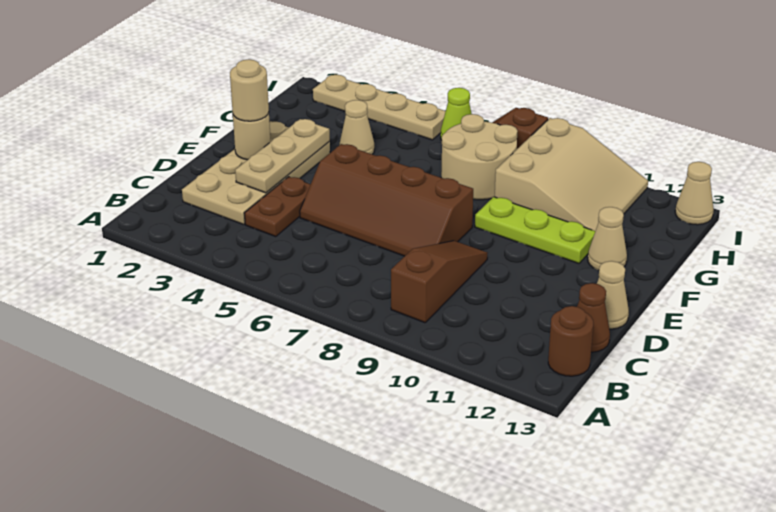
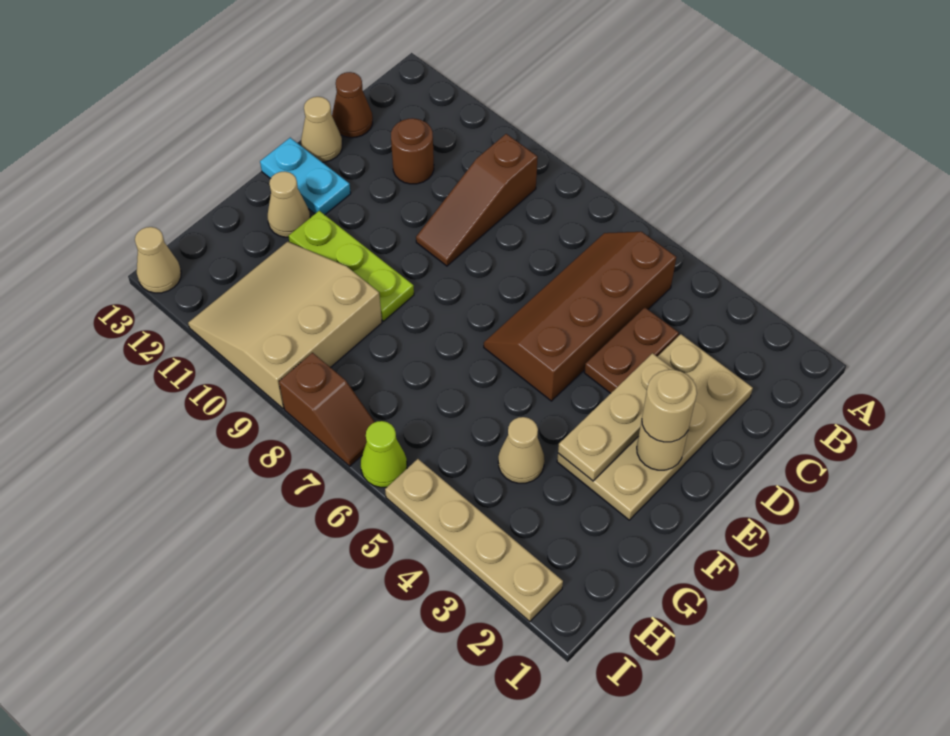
brown round brick B13 level 1 -> brown round brick C11 level 1
brown slope D5:E8 level 1 top E -> brown slope B5:E6 level 1 top 5
none -> cyan plate E12:E13 level 1
tan round brick G7:H8 level 1 -> none

